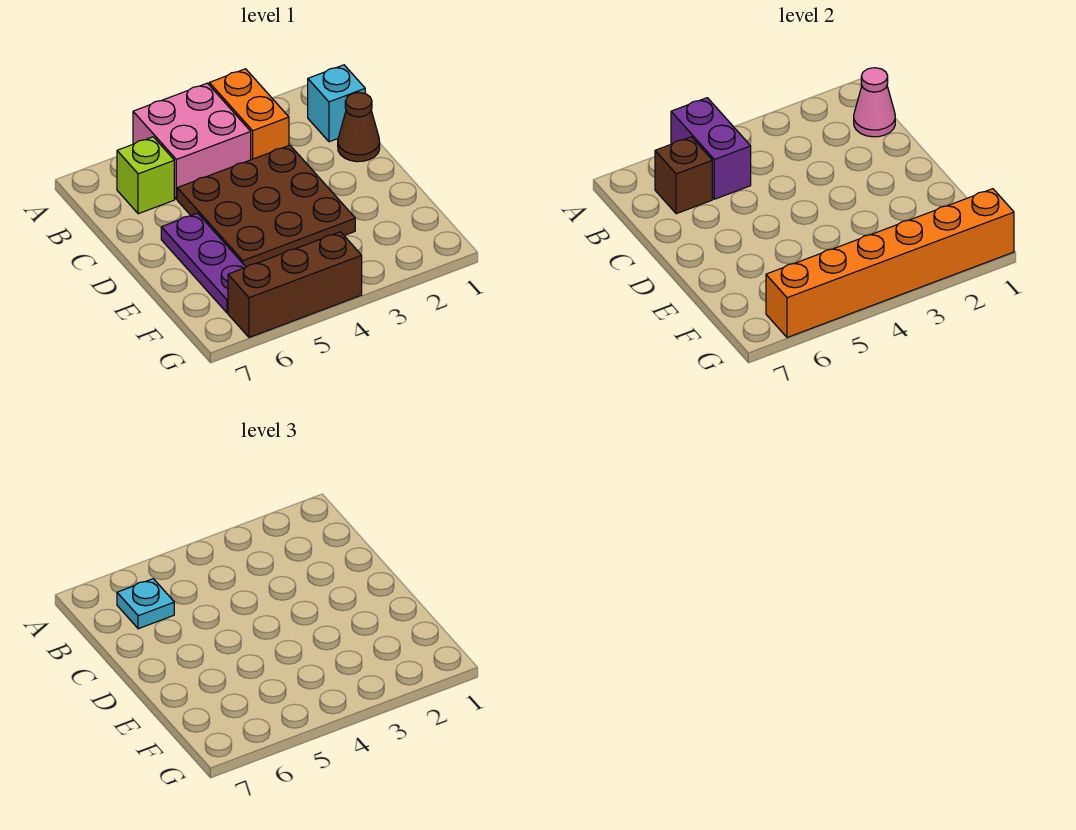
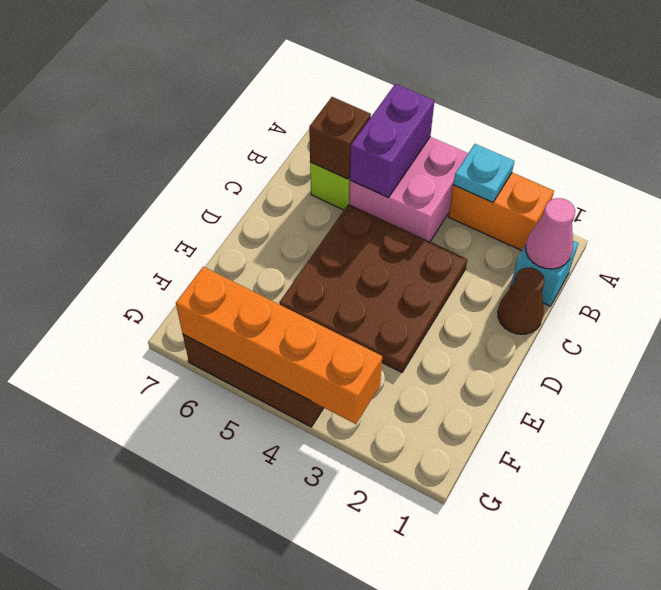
orange brick A3:B3 level 1 -> orange brick A2:A3 level 1
cyan plate B6 level 3 -> cyan plate A3 level 2
purple plate D6:F6 level 1 -> none
orange brick G1:G6 level 2 -> orange brick G3:G6 level 2

